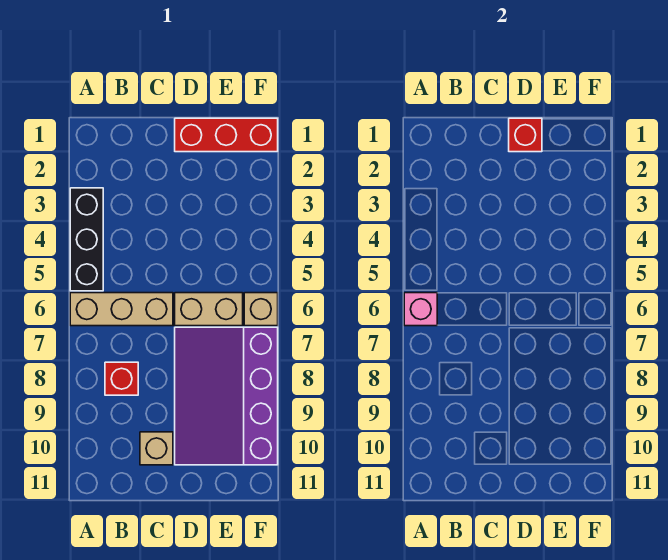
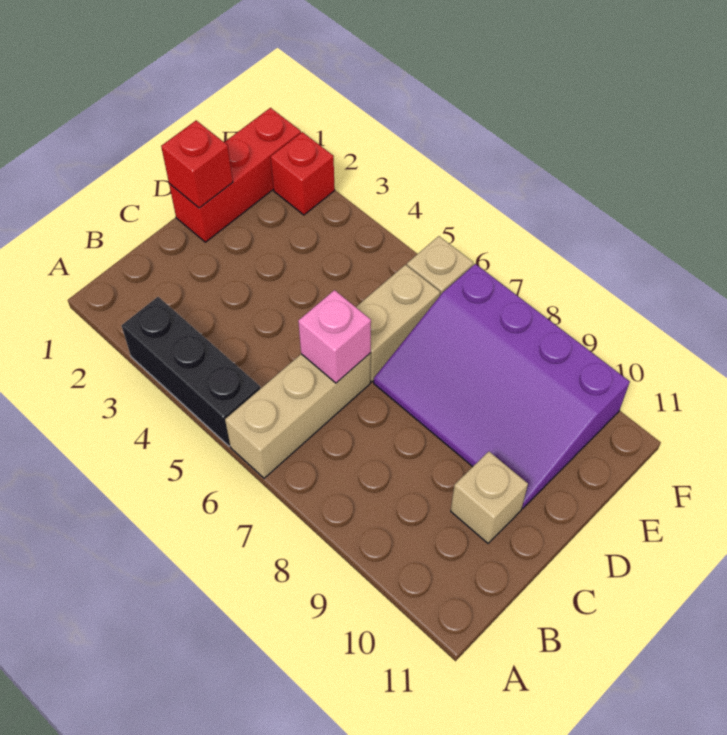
pink brick A6 level 2 -> pink brick C6 level 2
red brick B8 level 1 -> red brick F2 level 1

